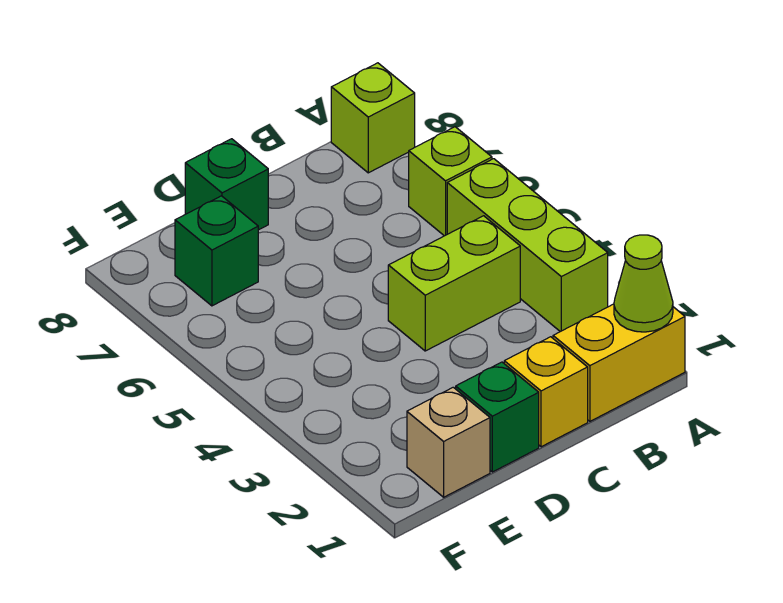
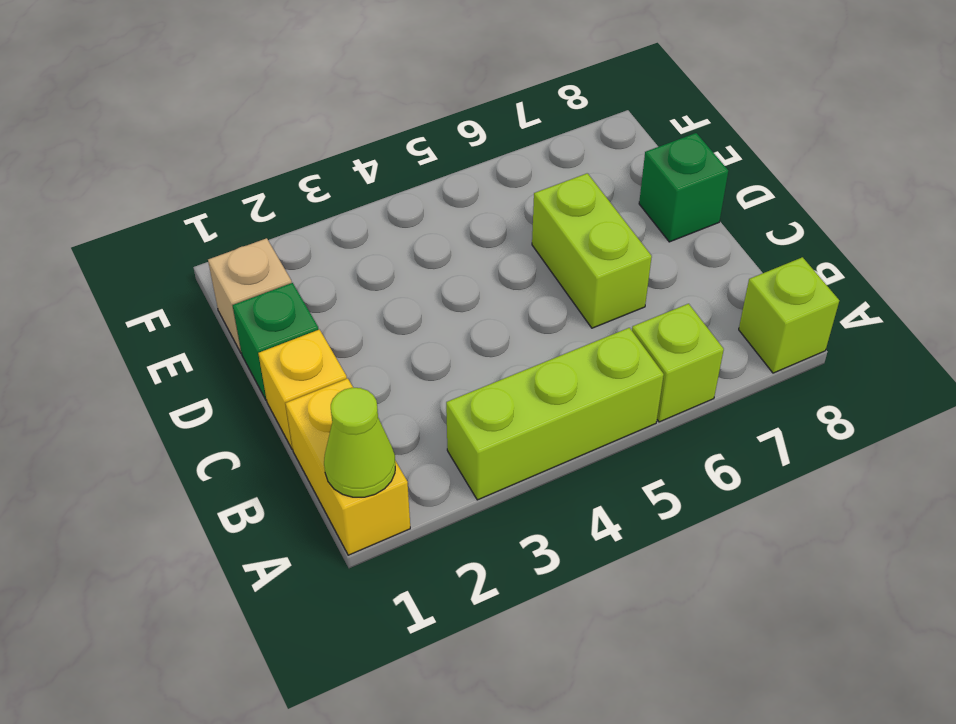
lime brick B4:C4 level 1 -> lime brick C6:D6 level 1
green brick E7 level 1 -> none

